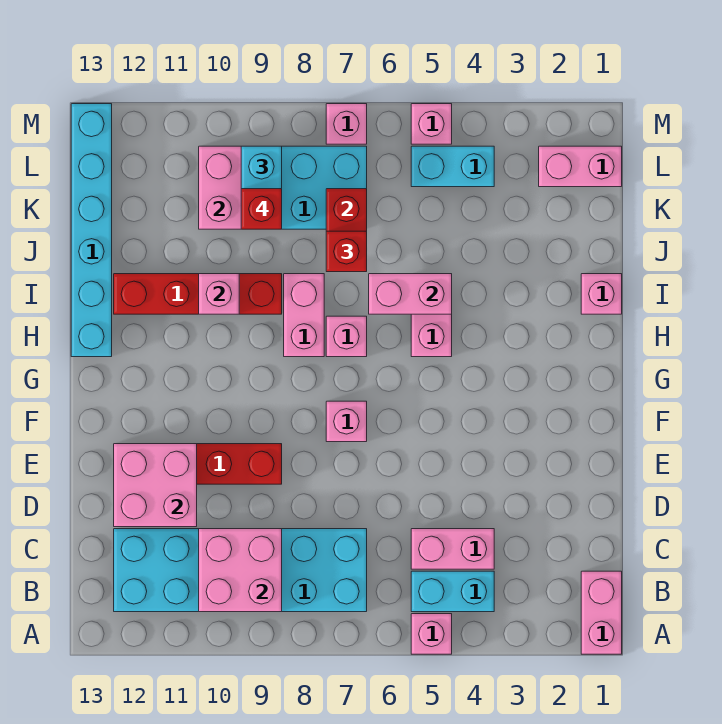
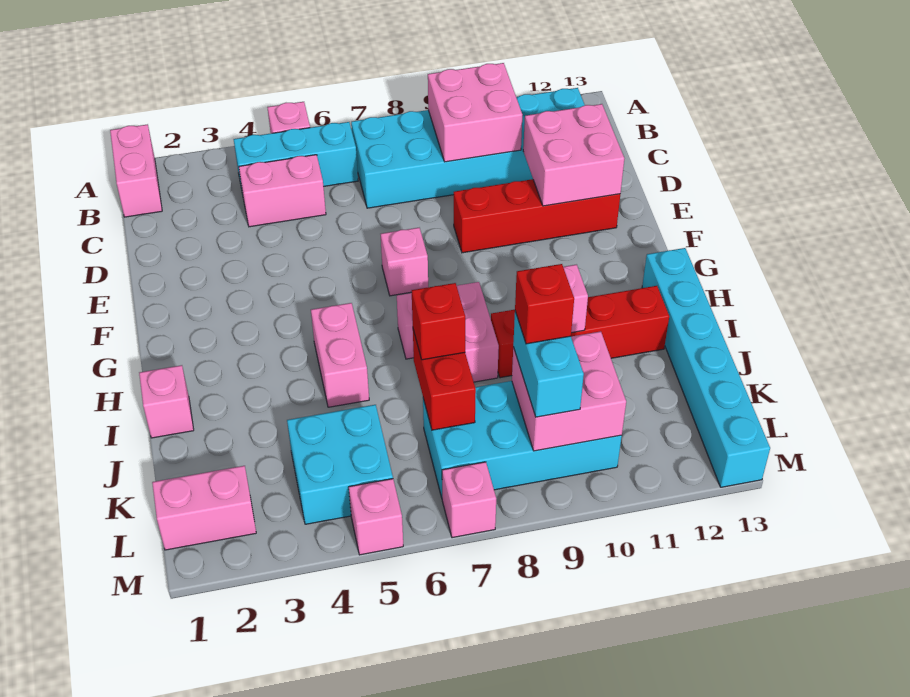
cyan brick B4:B5 level 1 -> cyan brick B4:B6 level 1
pink brick I5:I6 level 2 -> none
cyan brick L4:L5 level 1 -> cyan brick K4:L5 level 1

